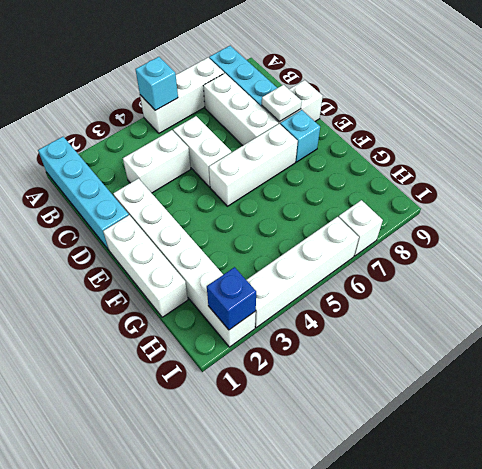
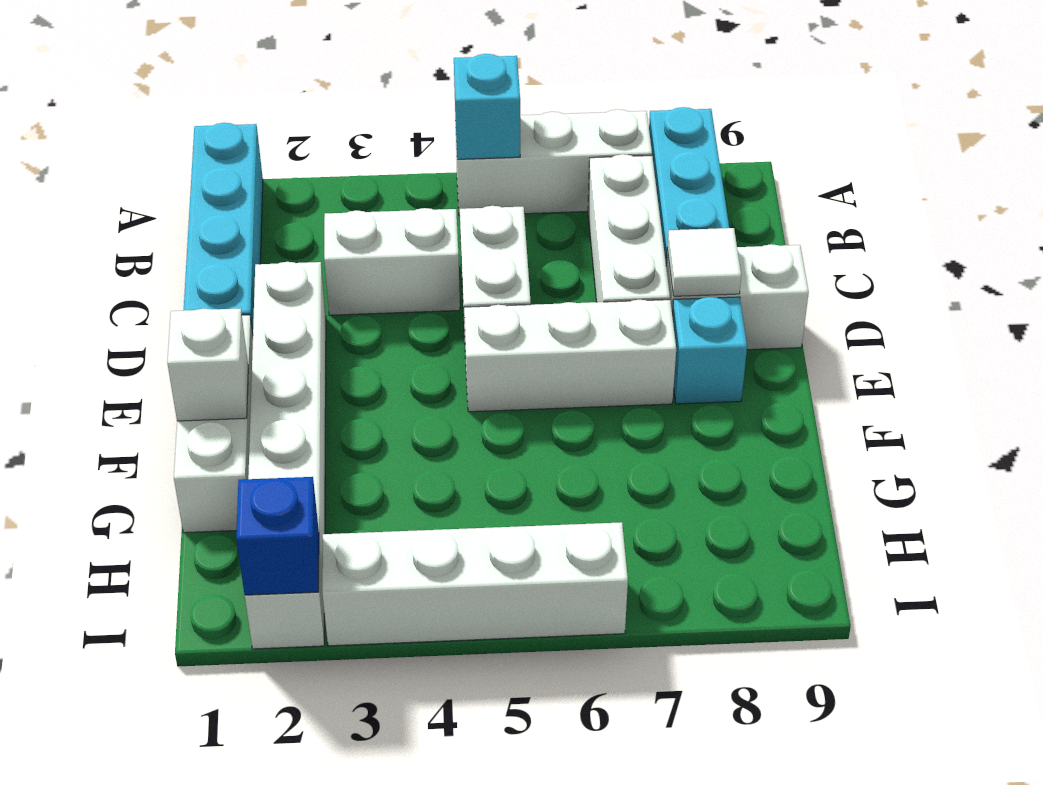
white plate D8 level 2 -> white tile D8 level 2
white brick I7 level 1 -> white brick F1 level 2

